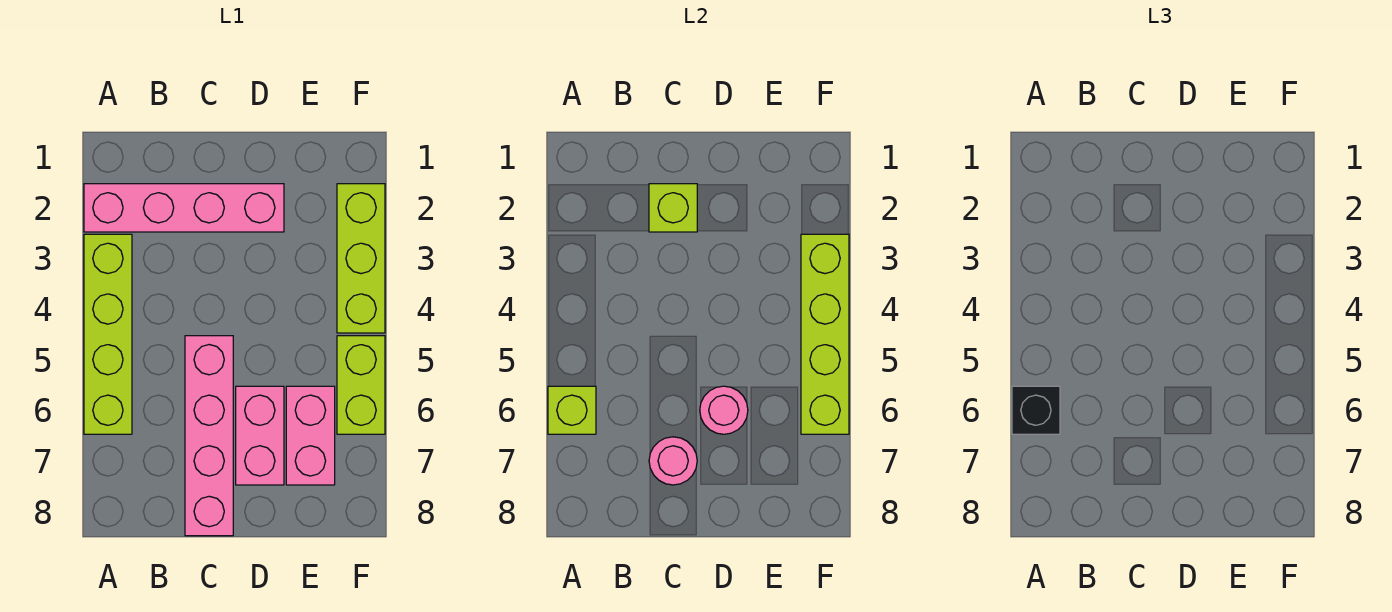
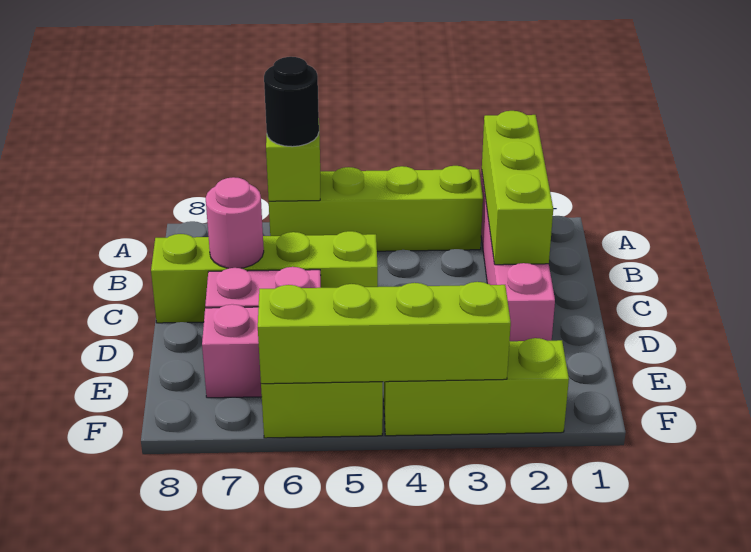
black brick A6 level 3 -> black round brick A6 level 3
lime brick C2 level 2 -> lime brick A2:C2 level 2
pink brick C5:C8 level 1 -> lime brick C5:C8 level 1
pink round brick D6 level 2 -> none

